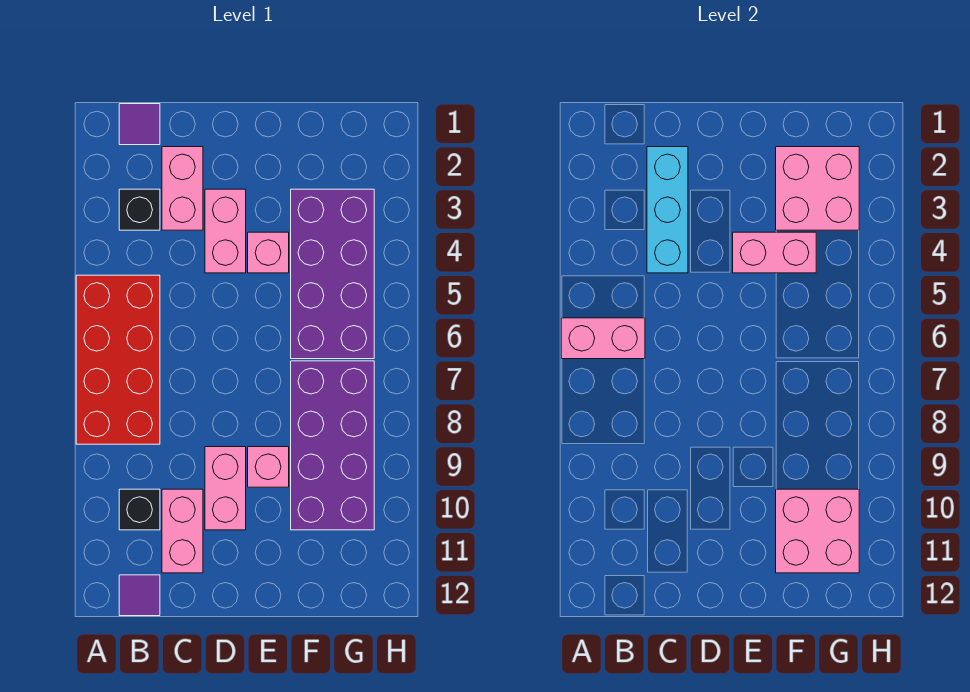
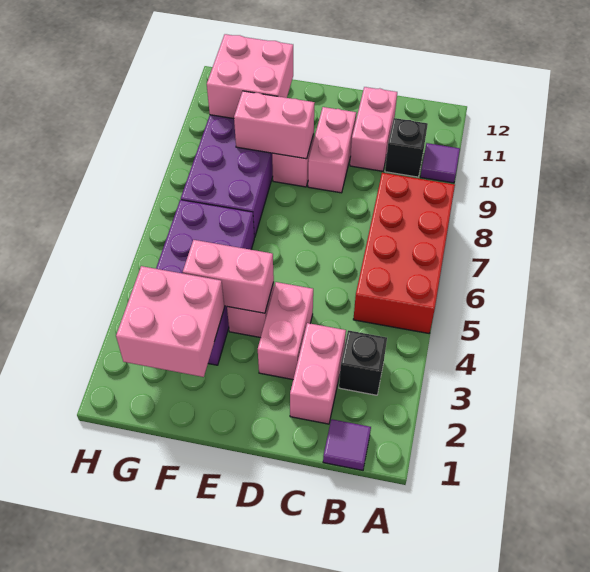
pink brick A6:B6 level 2 -> pink brick E9:F9 level 2
purple tile B12 level 1 -> purple tile A10 level 1
cyan brick C2:C4 level 2 -> none

